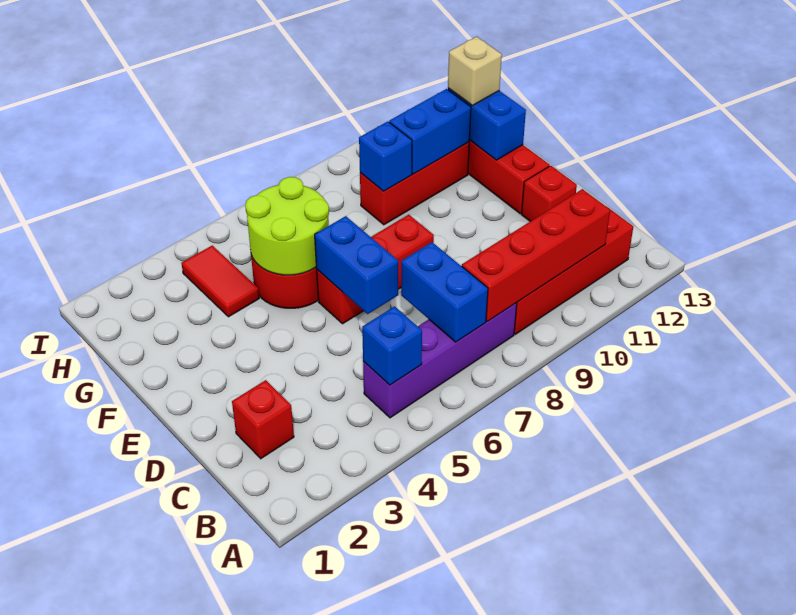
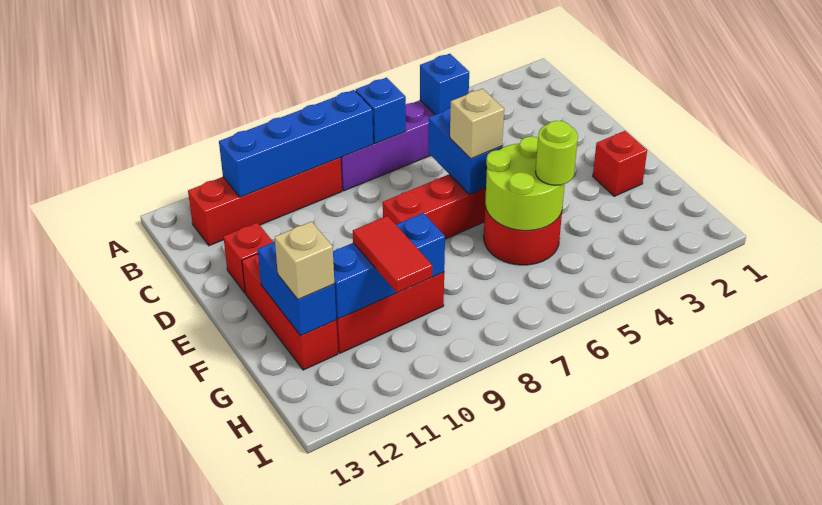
blue brick B7:C7 level 2 -> blue brick B7 level 2
red brick B8:B11 level 2 -> blue brick B8:B11 level 2
red brick C2 level 1 -> red brick F2 level 1
none -> tan brick E6 level 3
red tile G4:H4 level 1 -> red tile G10:H10 level 3
none -> lime round brick G5 level 3

